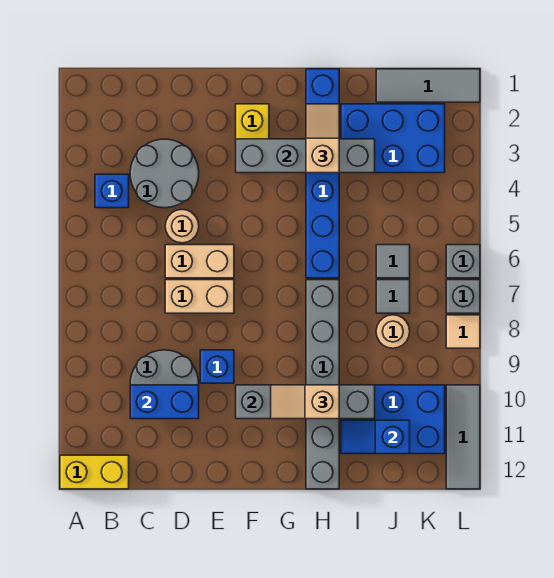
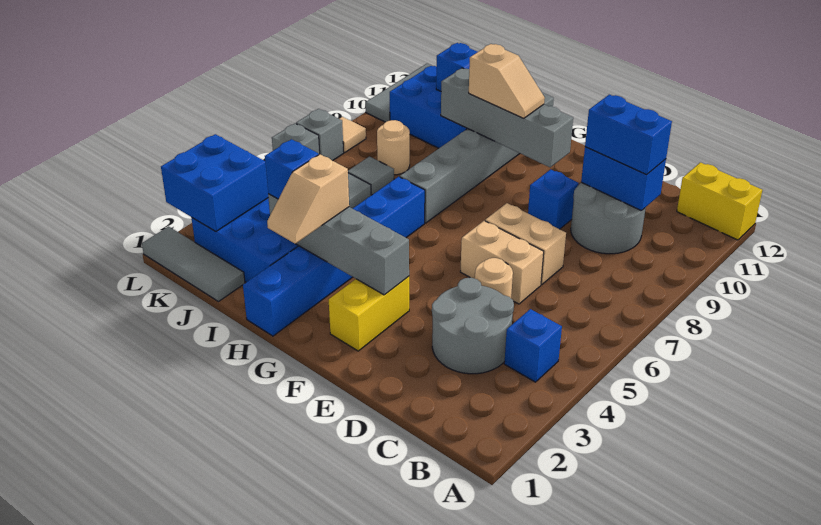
none -> blue brick C10:D10 level 3
none -> blue brick I3 level 3
none -> blue brick K2:L3 level 2

